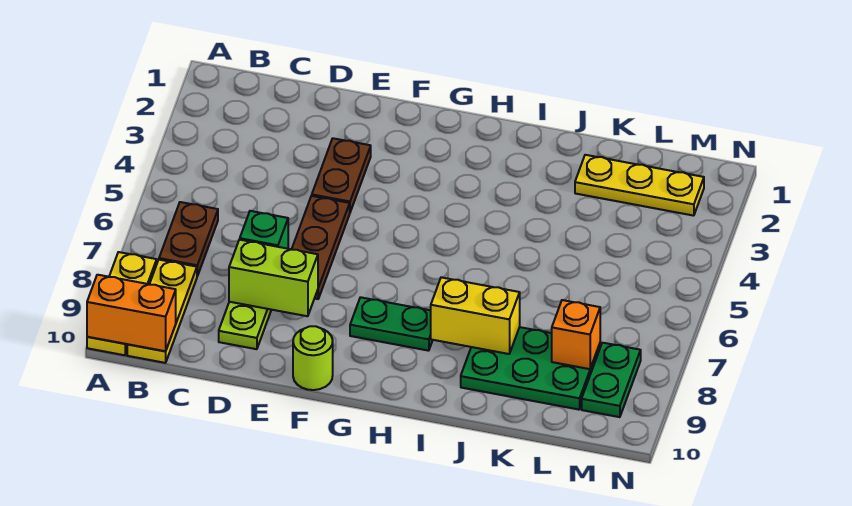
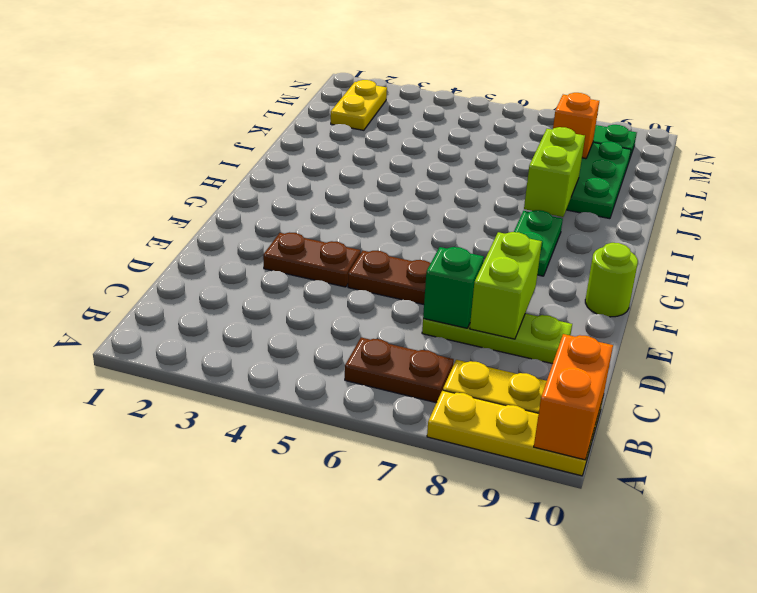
yellow brick I8:J8 level 2 -> lime brick I8:J8 level 2
yellow plate K2:M2 level 1 -> yellow plate L2:M2 level 1

